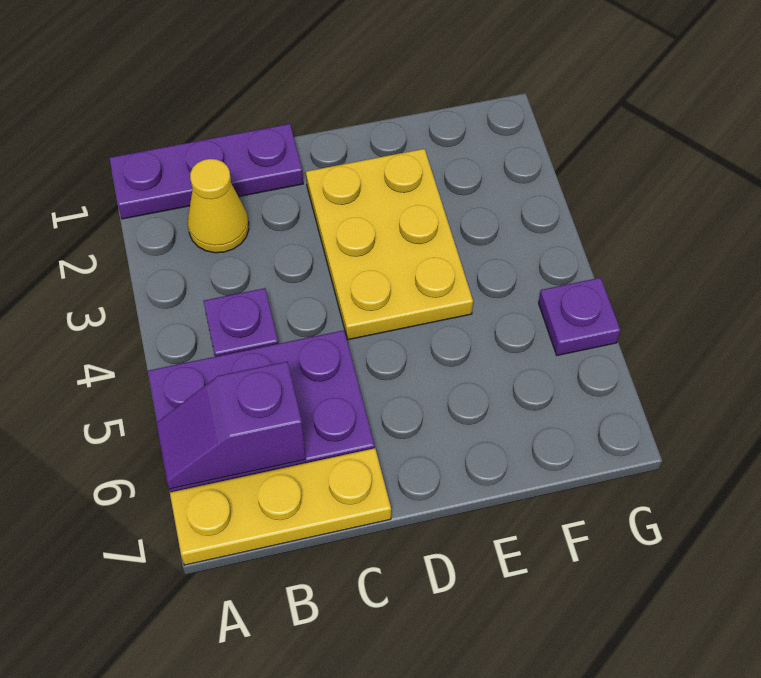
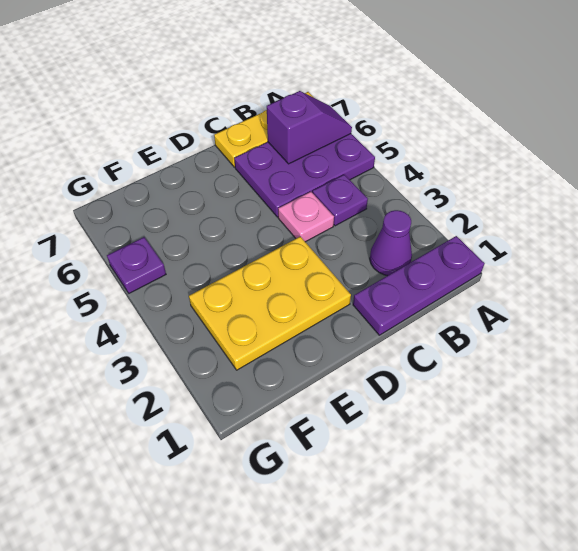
yellow cone B2 level 1 -> purple cone B2 level 1
none -> pink plate C4 level 1
yellow plate D2:E4 level 1 -> yellow plate D2:F3 level 1

